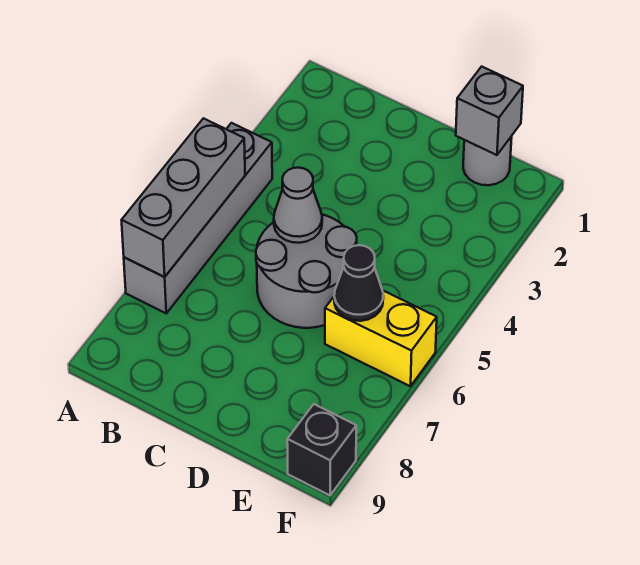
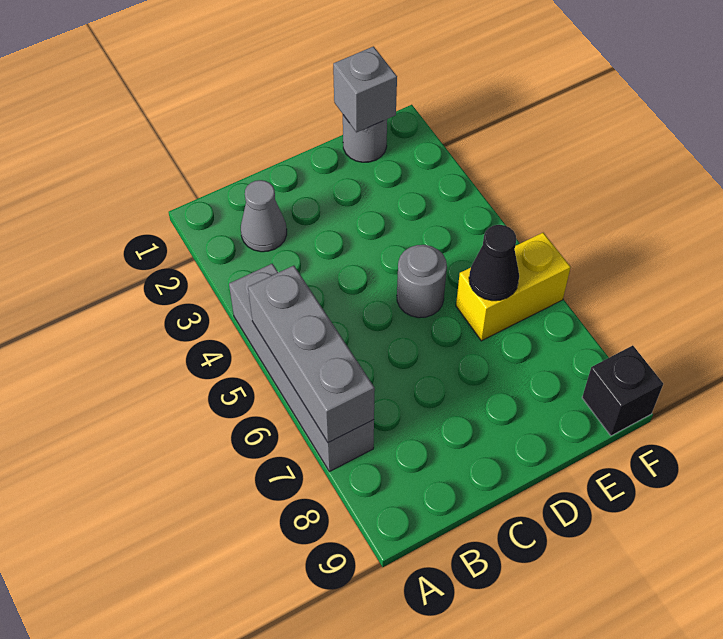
grey round brick C5:D6 level 1 -> grey round brick D5 level 1
grey cone C5 level 2 -> grey cone B2 level 1

